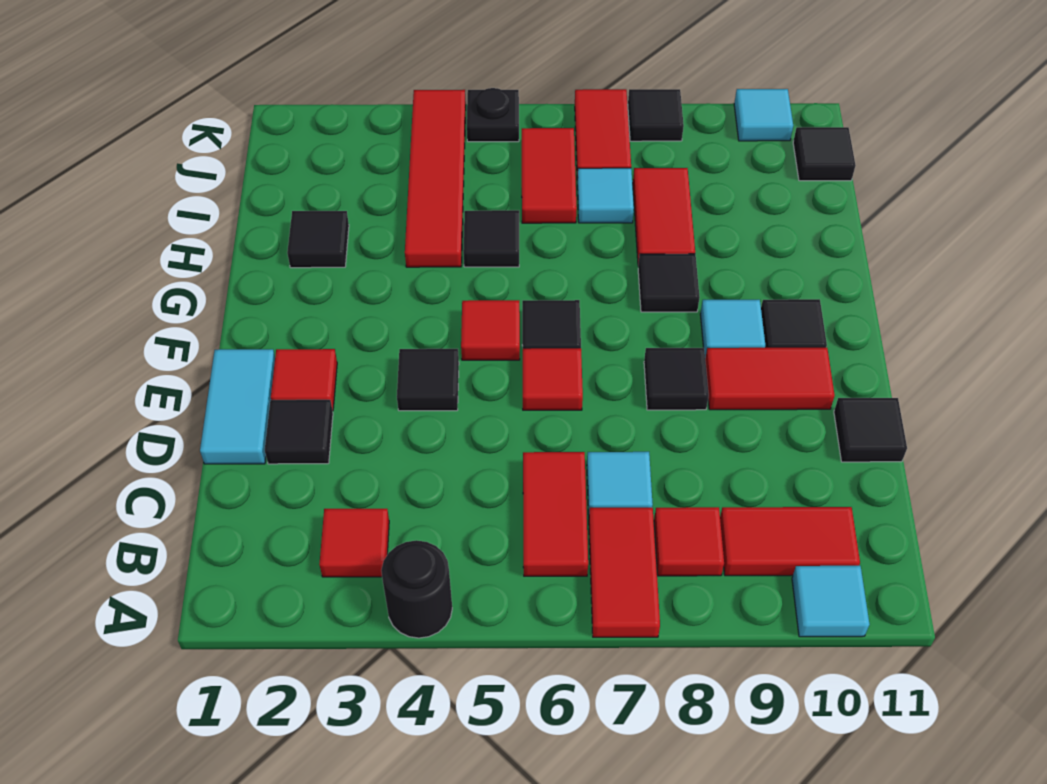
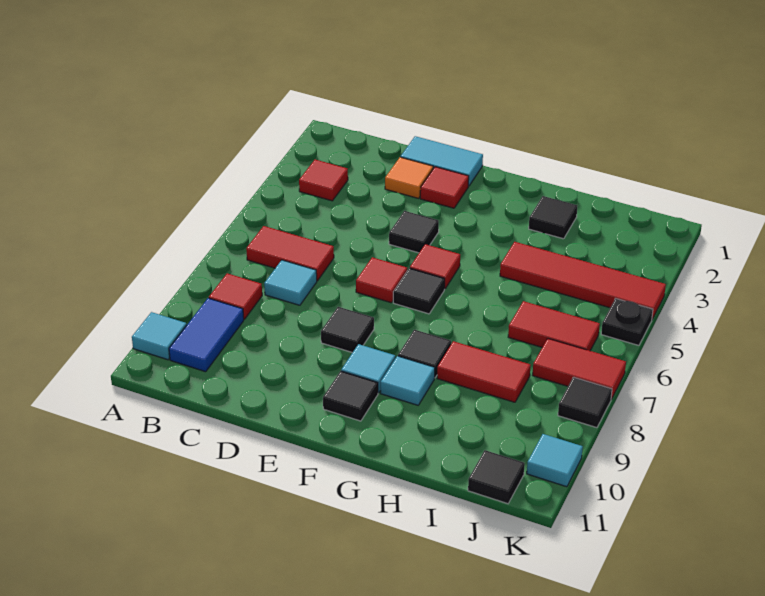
black round brick A4 level 1 -> none
red tile A7:B7 level 1 -> none
red tile B9:B10 level 1 -> blue tile B9:B10 level 1
black tile D2 level 1 -> orange tile D2 level 1
black tile D11 level 1 -> none
red tile E9:E10 level 1 -> none
black tile H5 level 1 -> none
cyan tile I7 level 1 -> cyan tile G9 level 1

